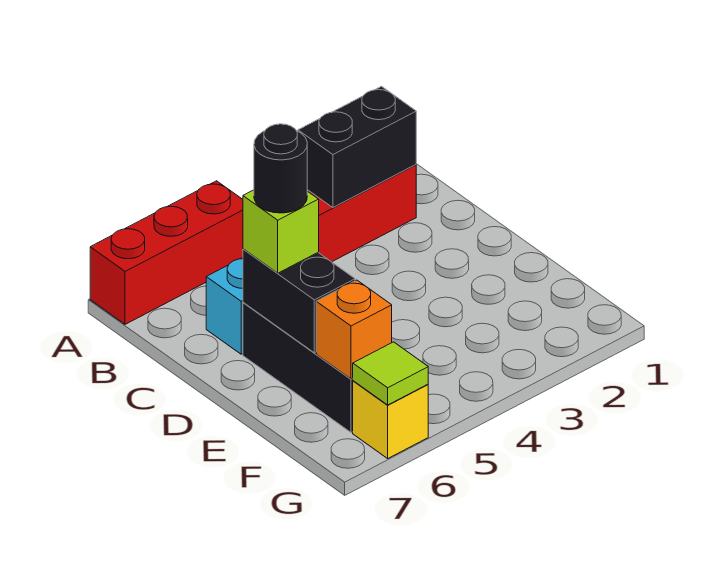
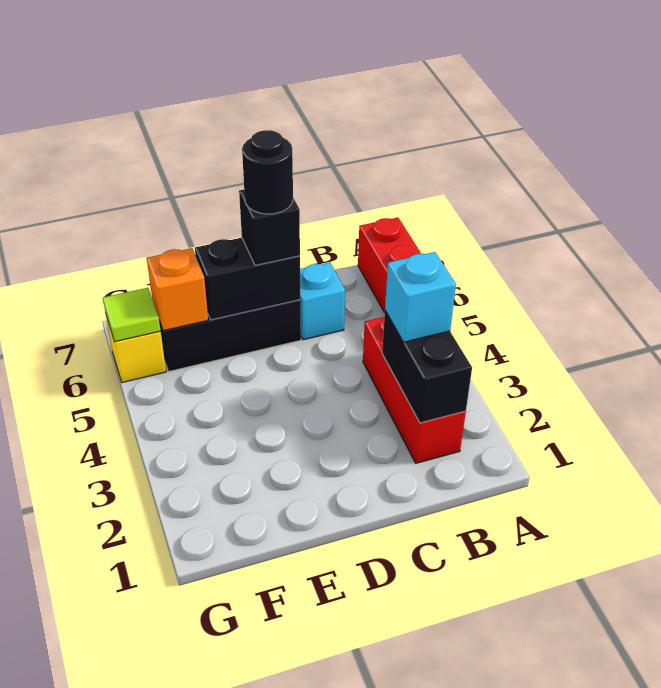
none -> cyan brick B3 level 3
lime brick D6 level 3 -> black brick D6 level 3

